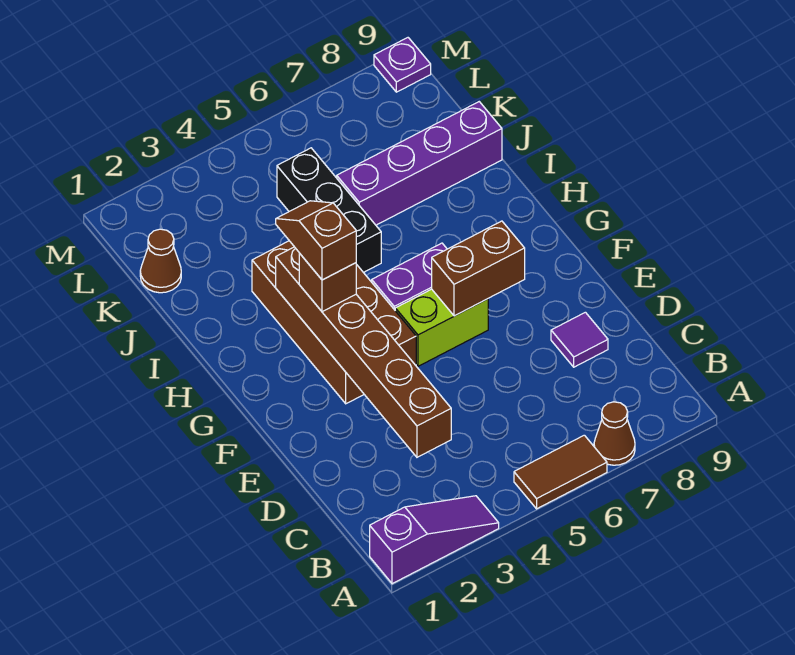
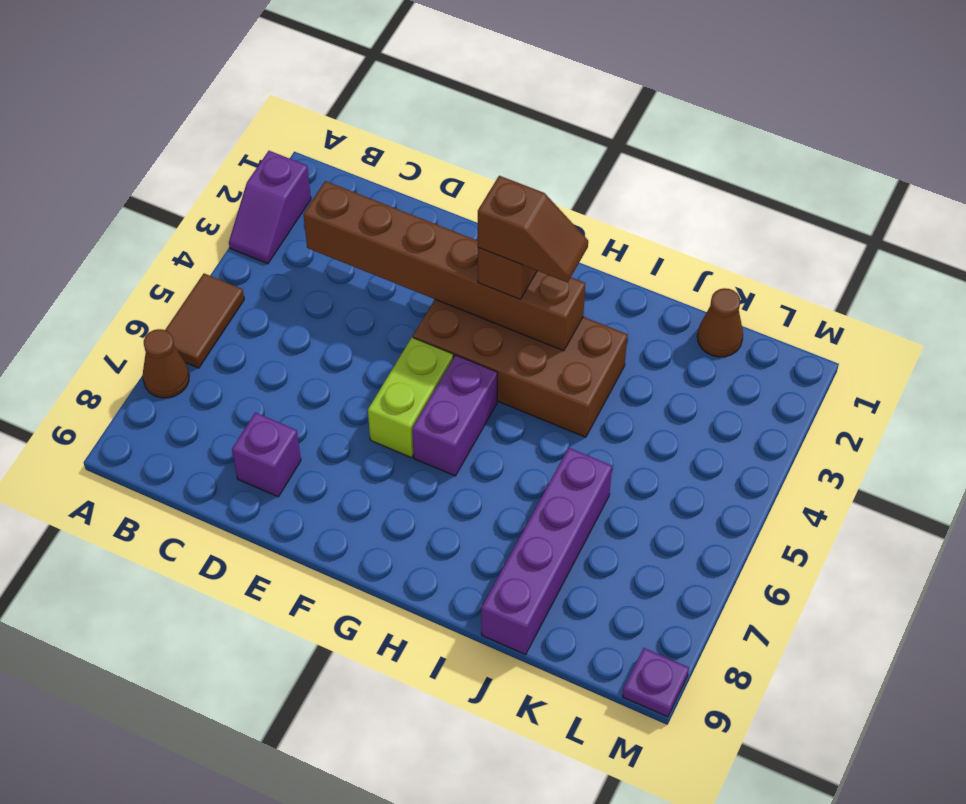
purple slope A1:A3 level 1 top 1 -> purple slope A2:A3 level 1 top 2
purple tile D8 level 1 -> purple brick D8 level 1
brown brick F6:F7 level 2 -> none
black brick I5:K5 level 1 -> none

